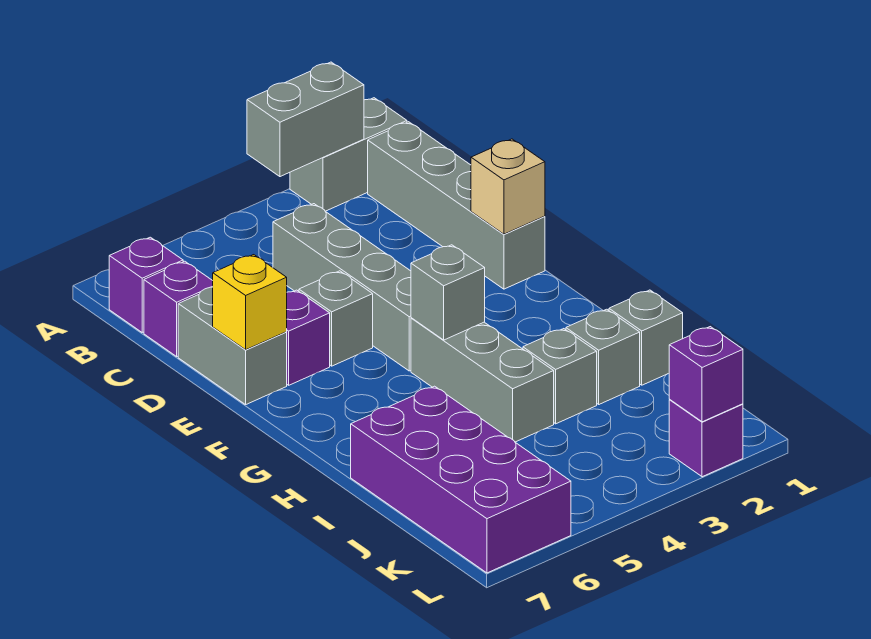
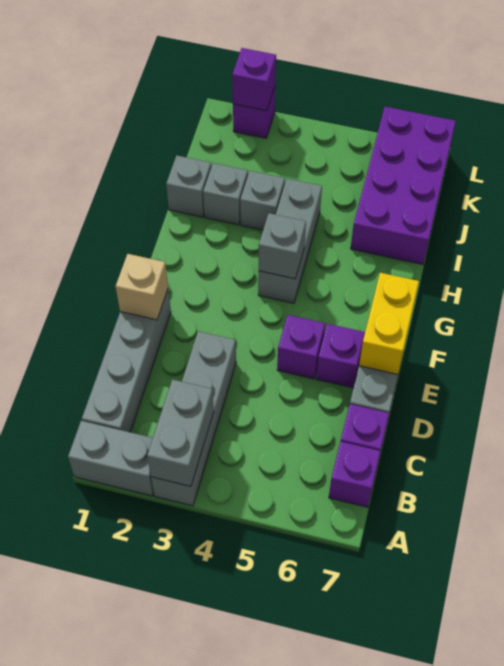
grey brick A2:A3 level 2 -> grey brick A3:B3 level 2
grey brick C4:F4 level 1 -> grey brick A3:D3 level 1
grey brick E5 level 1 -> purple brick E5 level 1
yellow brick E7 level 2 -> yellow brick E7:F7 level 2

